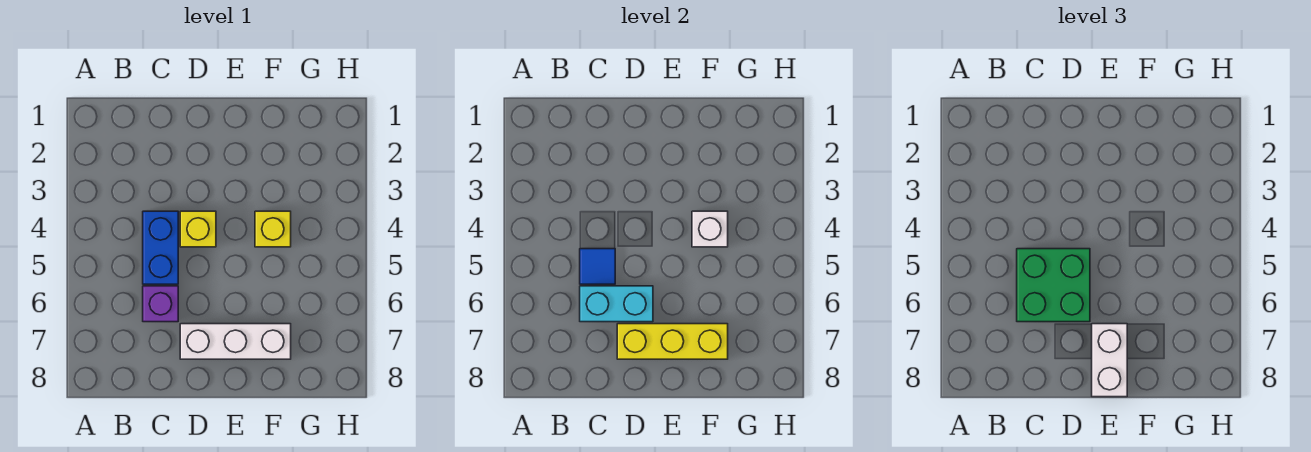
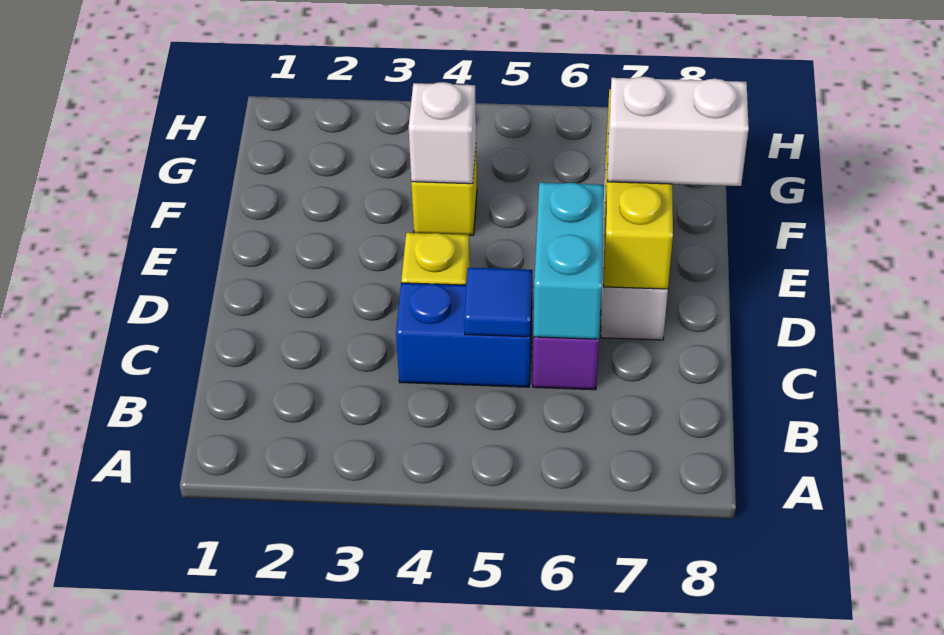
green brick C5:D6 level 3 -> none

